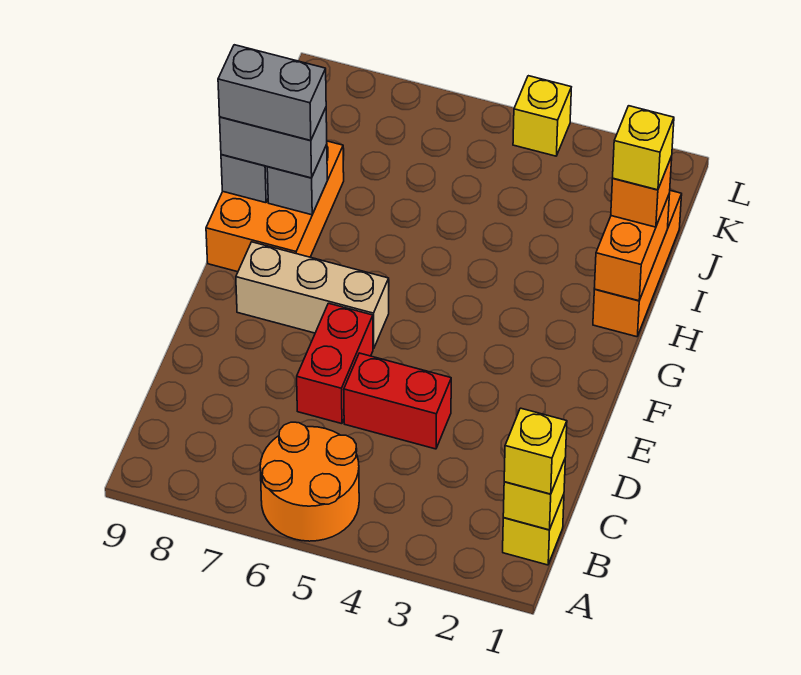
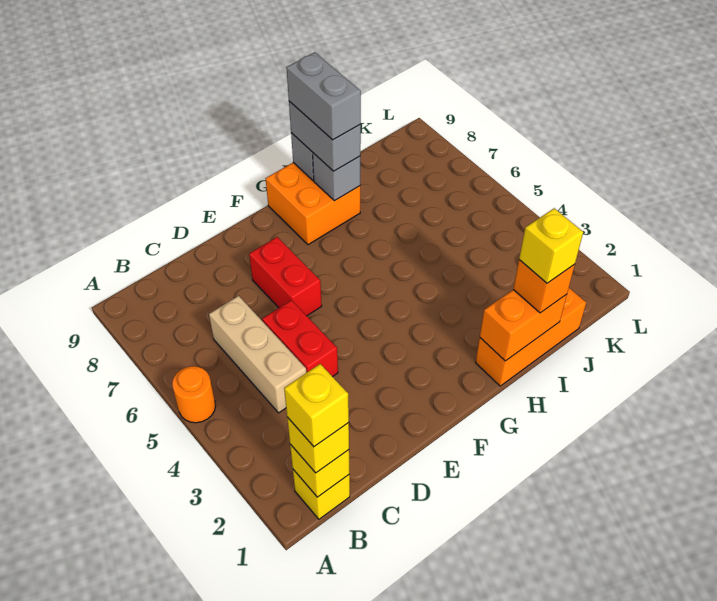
orange round brick A5:B6 level 1 -> orange round brick A5 level 1
red brick D6:E6 level 1 -> red brick E6:E7 level 1
tan brick F6:F8 level 1 -> tan brick C4:C6 level 1
orange brick G8:I9 level 1 -> orange brick G8:H9 level 1
yellow brick L4 level 1 -> yellow brick B1 level 4

